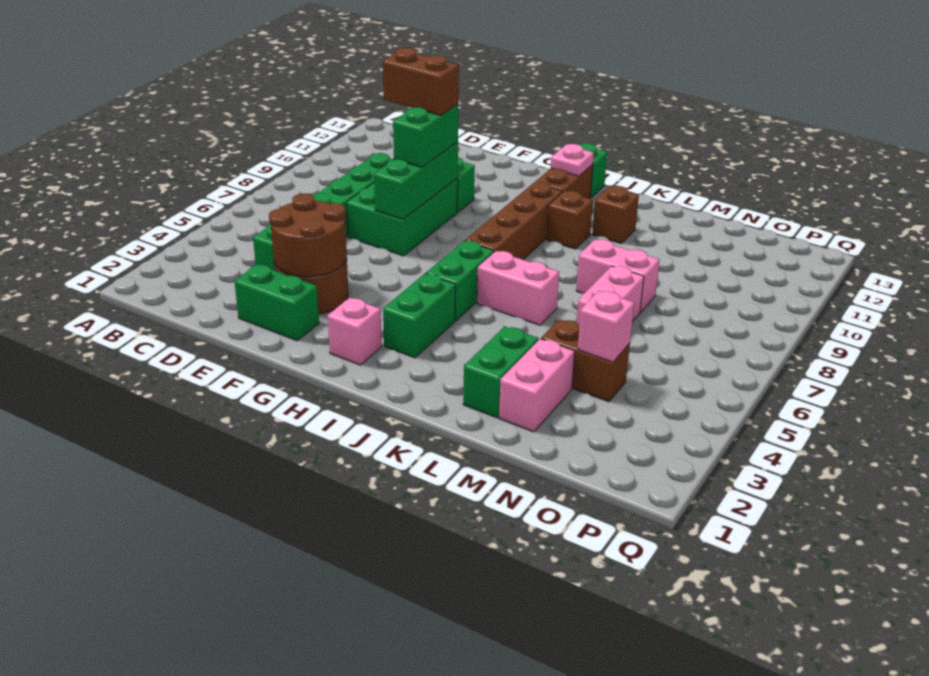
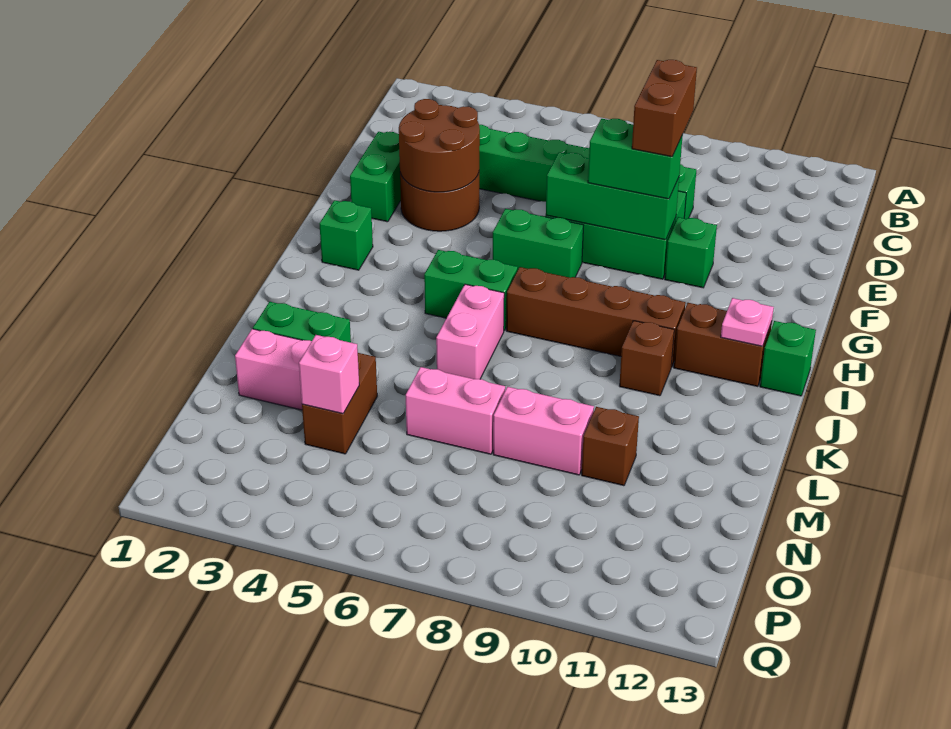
pink brick H2 level 1 -> green brick H2 level 1
green brick I3:I4 level 1 -> green brick G6:G7 level 1
brown brick K11 level 1 -> brown brick M10 level 1
pink brick L8:M8 level 1 -> pink brick M8:M9 level 1

